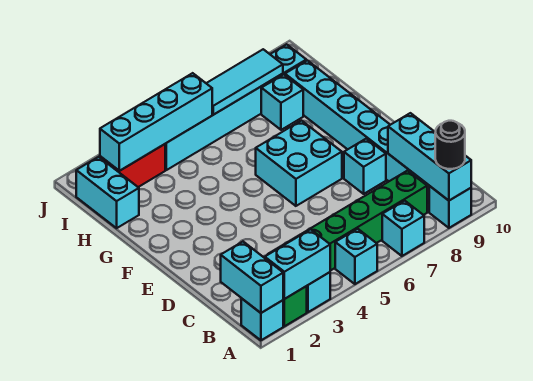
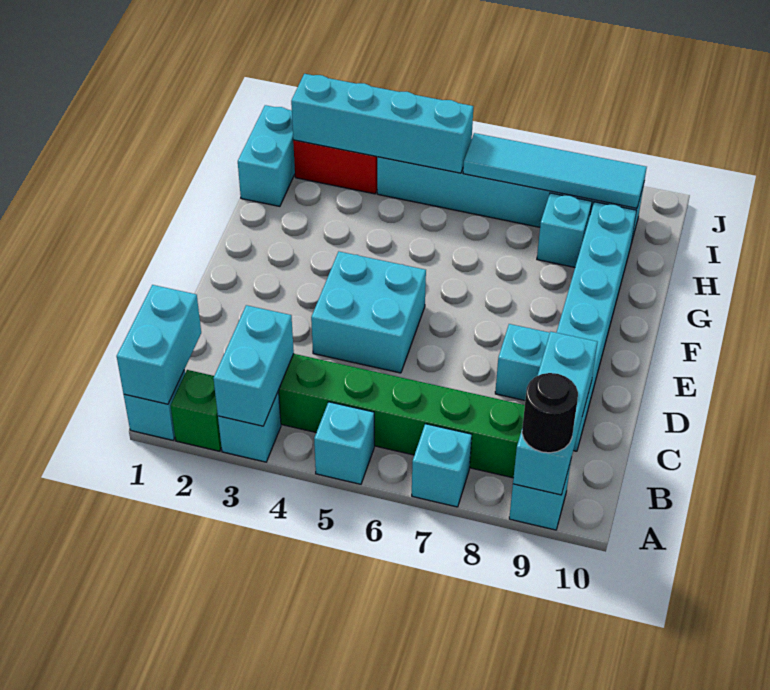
cyan brick A2:A3 level 2 -> cyan brick A3:B3 level 2
cyan brick E6:F7 level 1 -> cyan brick D4:E5 level 1
cyan tile I6:I8 level 2 -> cyan tile I6:I9 level 2

